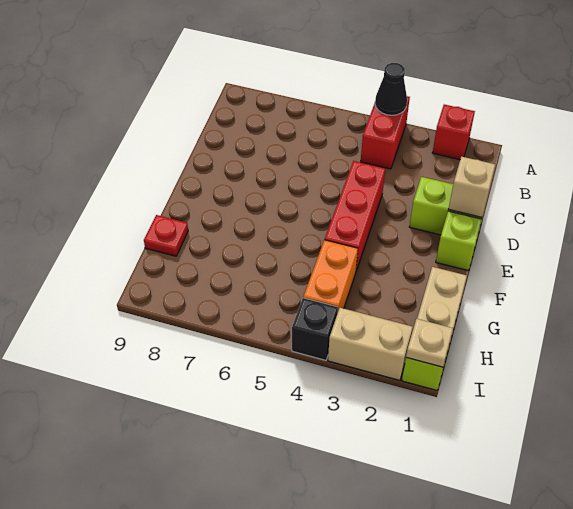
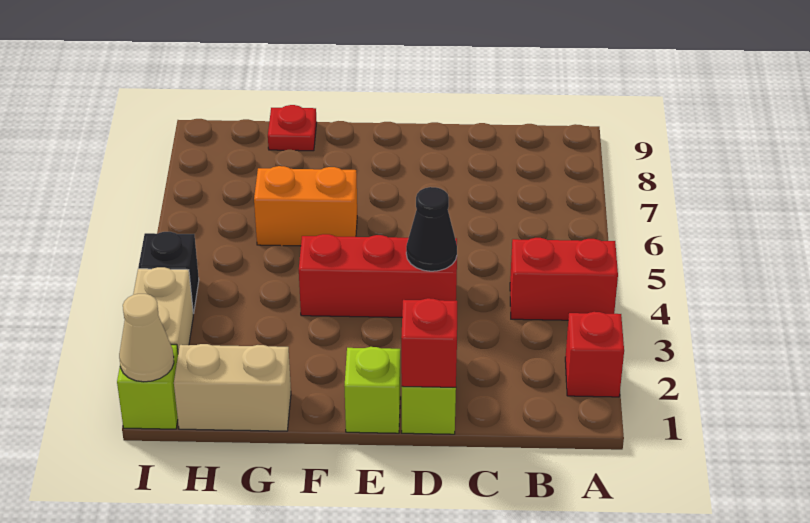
black cone A4 level 2 -> black cone D4 level 2
tan brick D1 level 2 -> red brick D1 level 2
orange brick G4:H4 level 1 -> orange brick F6:G6 level 1
tan plate I1 level 2 -> tan cone I1 level 2

